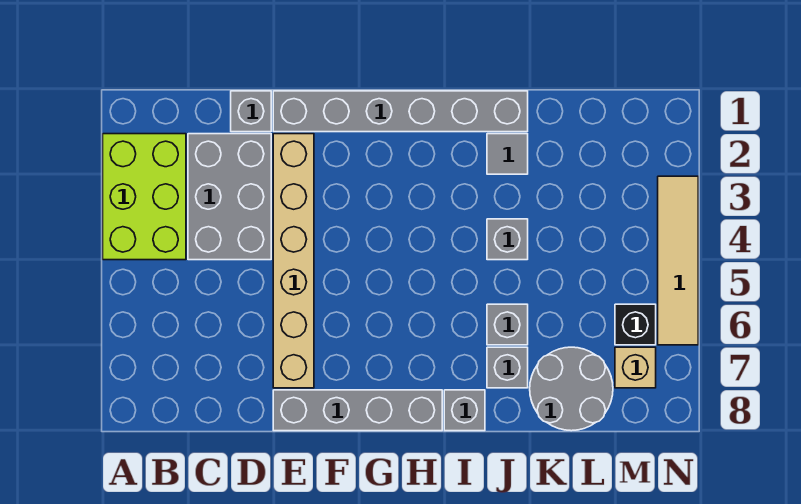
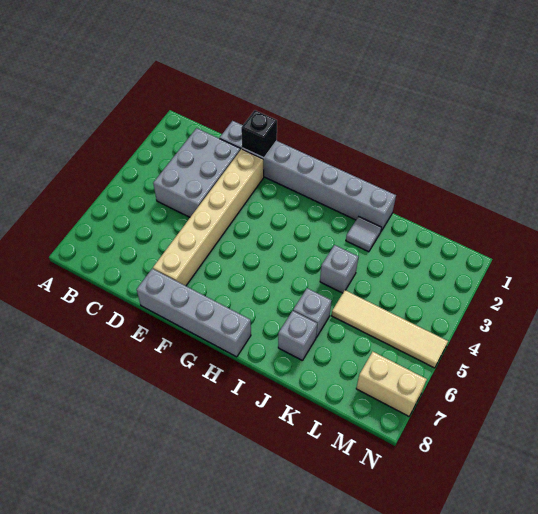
lime brick A2:B4 level 1 -> none
grey brick I8 level 1 -> none
grey round brick K7:L8 level 1 -> none
black brick M6 level 1 -> black brick E1 level 2
tan brick M7 level 1 -> tan brick M7:N7 level 1
tan tile N3:N6 level 1 -> tan tile K5:N5 level 1

